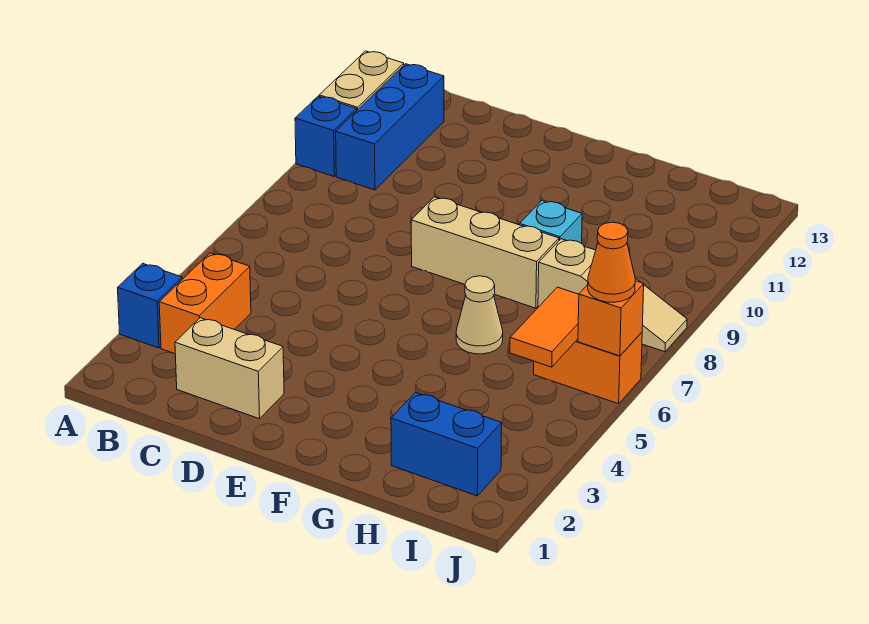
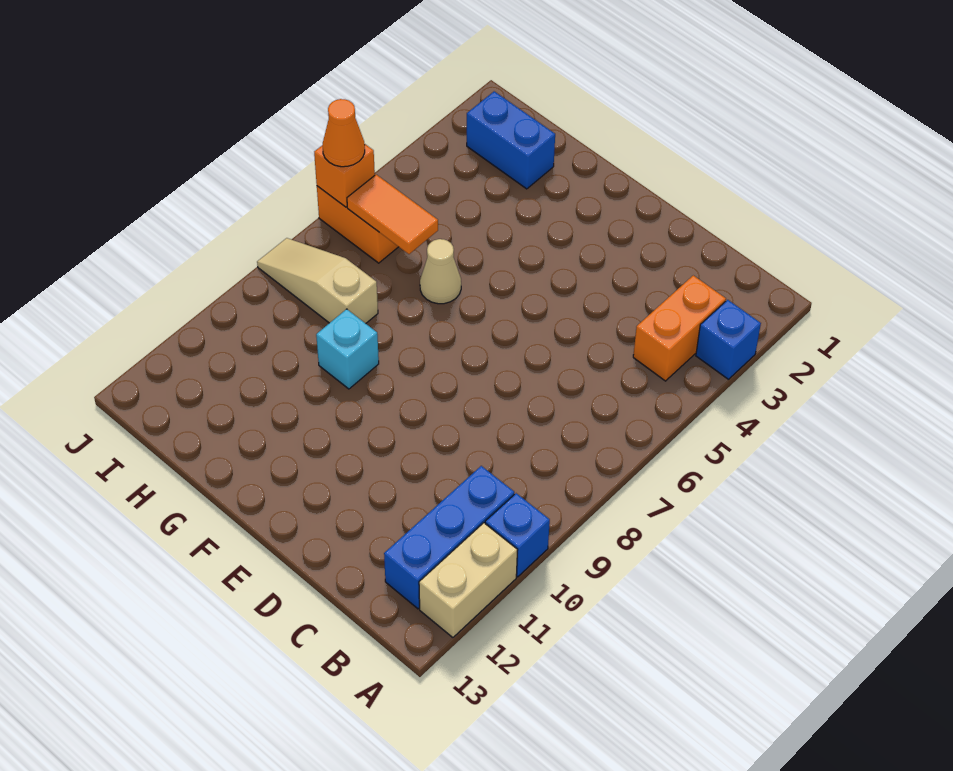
tan brick C2:D2 level 1 -> none
tan brick E8:G8 level 1 -> none
orange tile I5:I6 level 2 -> orange tile H6:I6 level 2

